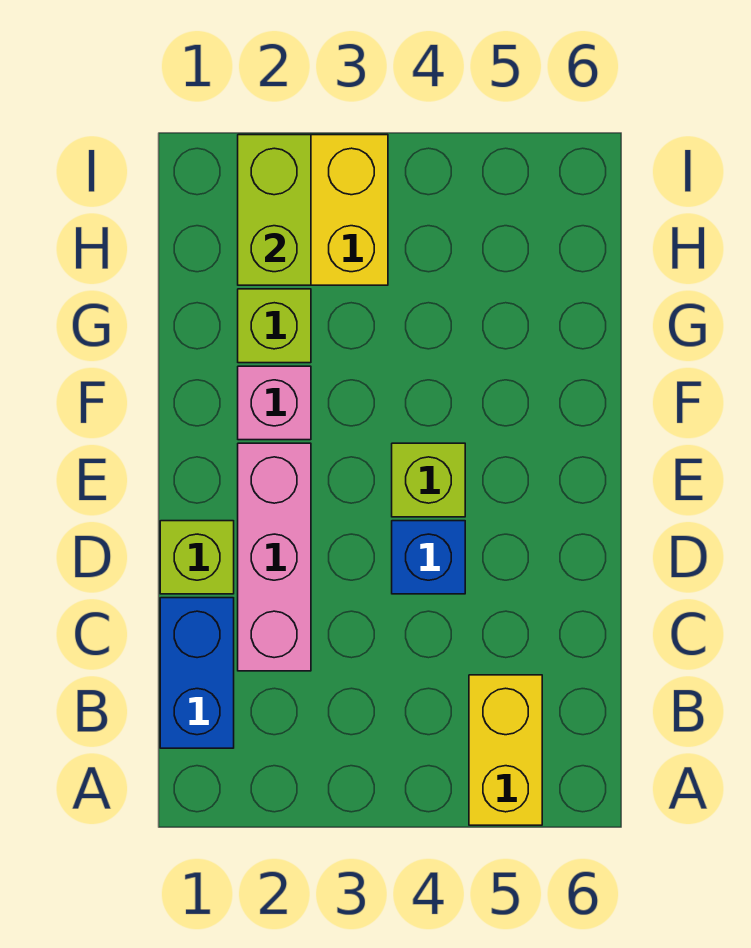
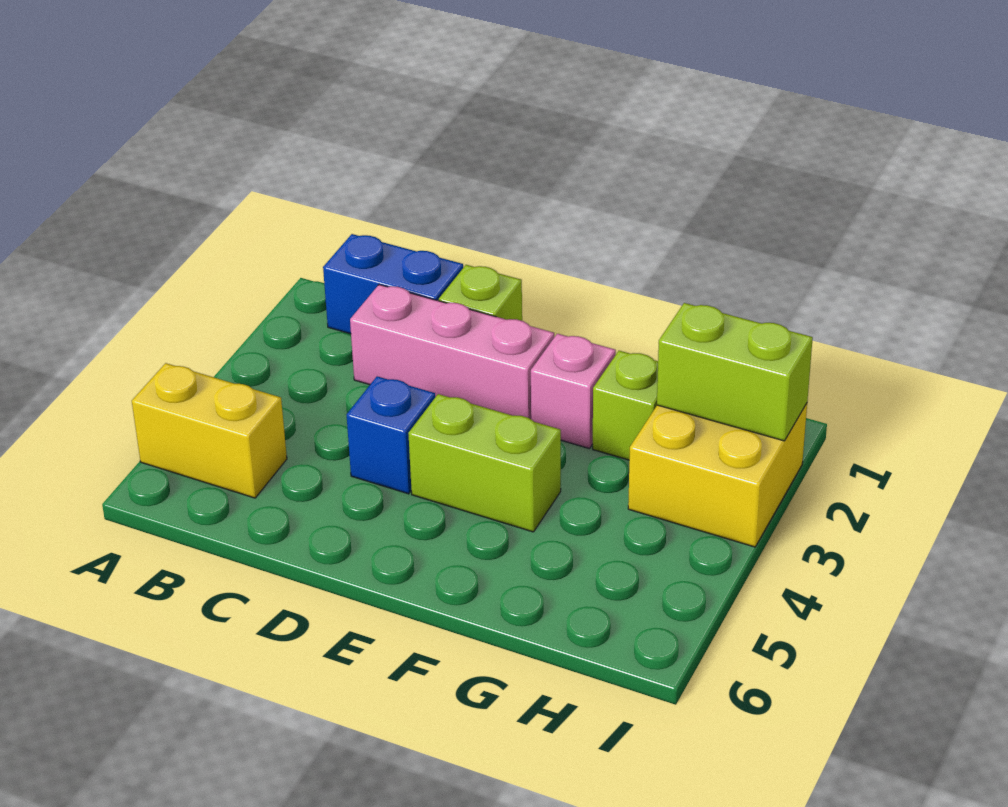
lime brick E4 level 1 -> lime brick E4:F4 level 1

